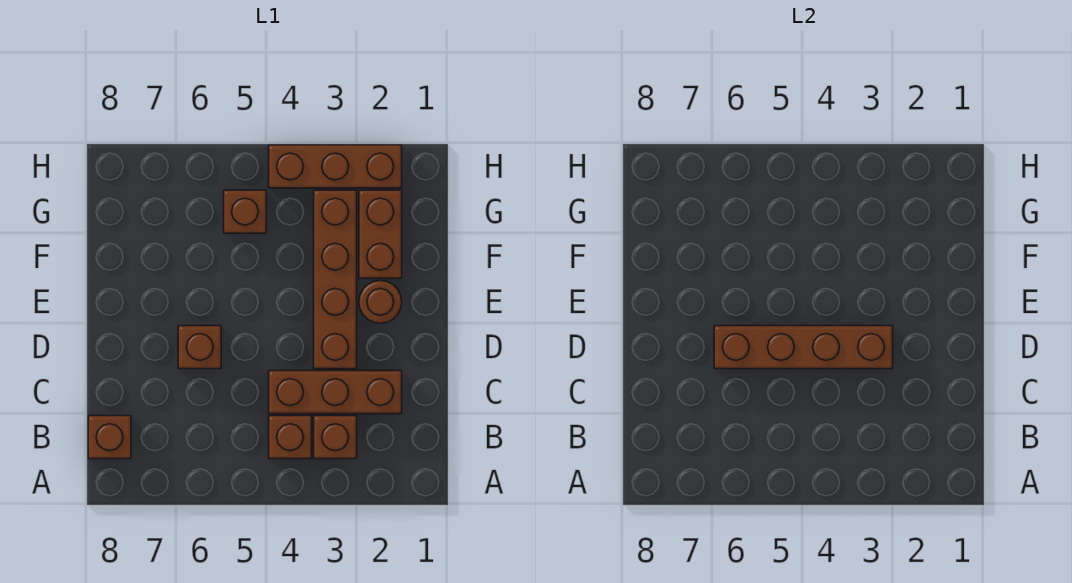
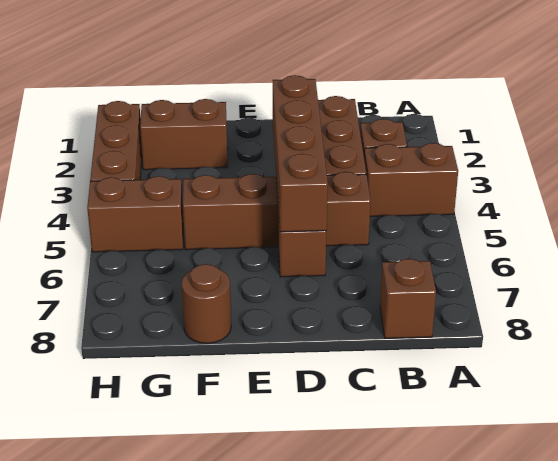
brown brick B4 level 1 -> brown brick A4:B4 level 1
brown brick D3:G3 level 1 -> brown brick C5:F5 level 1
brown round brick E2 level 1 -> brown round brick F8 level 1
brown brick G5 level 1 -> brown brick G5:H5 level 1

